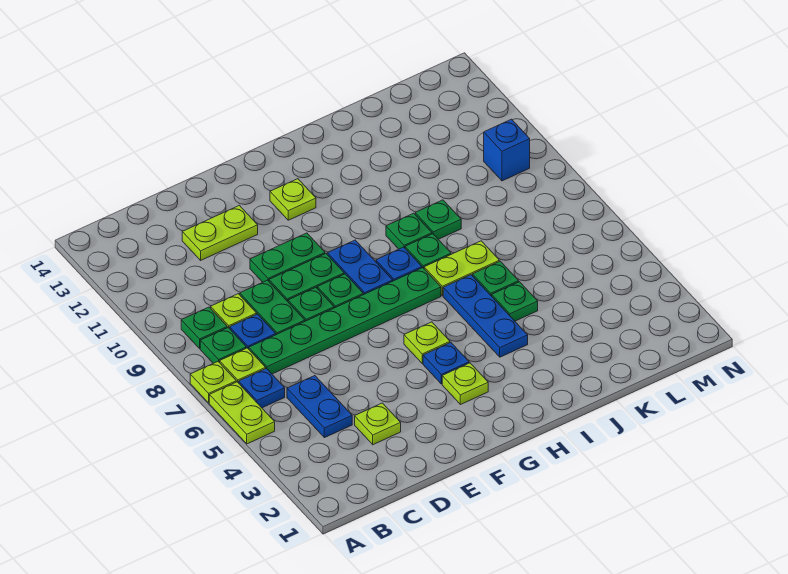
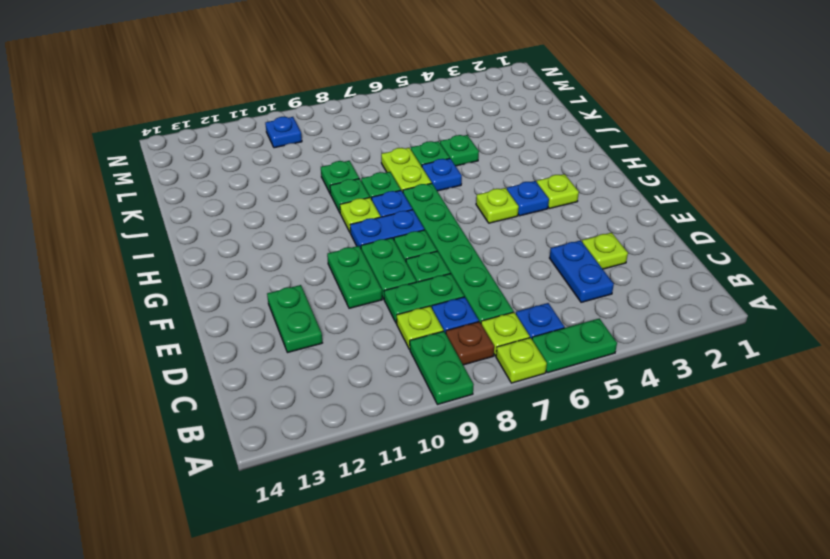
lime plate A5:A6 level 1 -> green plate A5:A6 level 1
green plate B8 level 1 -> brown plate B8 level 1
green plate B9 level 1 -> green plate A9:B9 level 1
blue plate C4:C5 level 1 -> blue plate C4:D4 level 1
lime plate D12:E12 level 1 -> green plate D12:E12 level 1
lime plate G12 level 1 -> lime plate H9 level 1
blue plate I4:I6 level 1 -> blue plate I6 level 1
blue brick M10 level 1 -> blue plate M10 level 1

